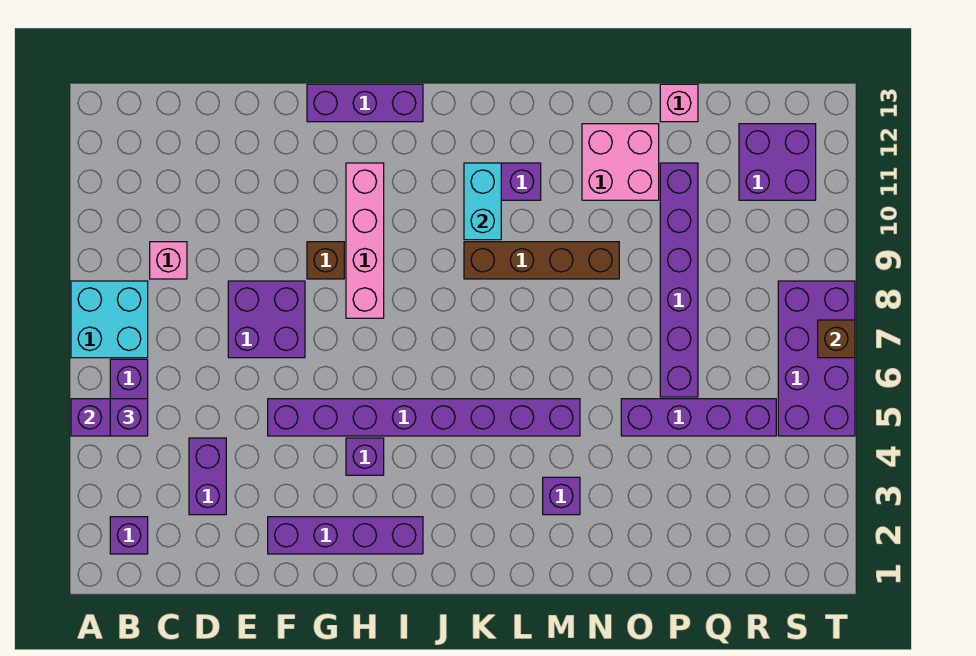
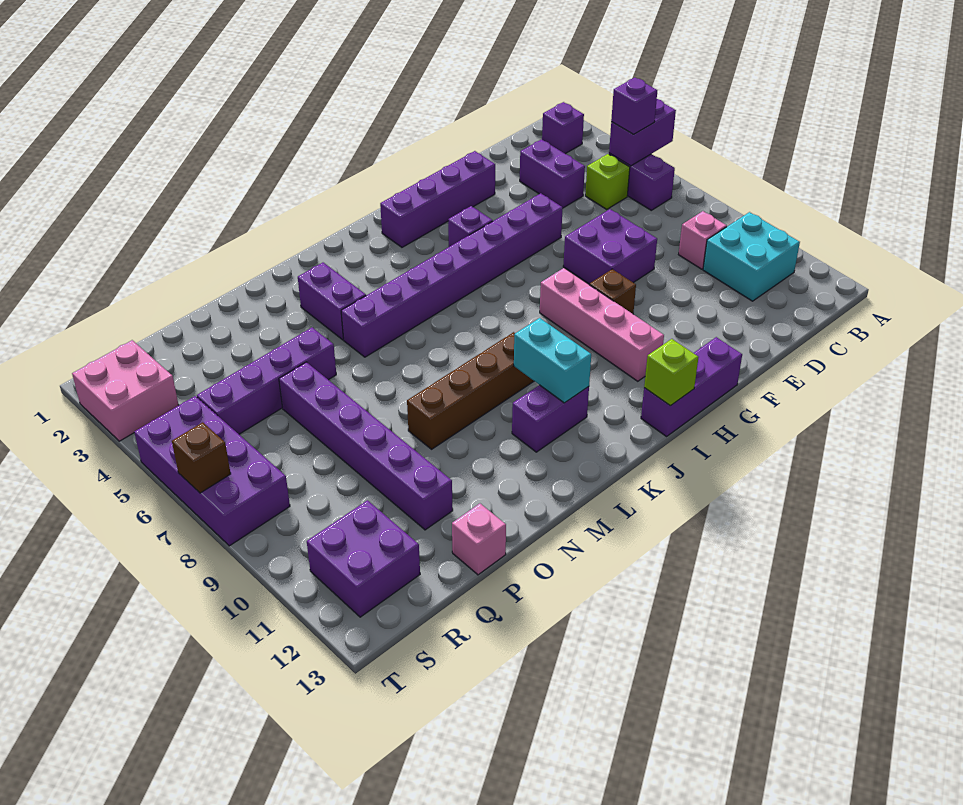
cyan brick A7:B8 level 1 -> cyan brick B10:C11 level 1
none -> lime brick C5 level 1
none -> lime brick I13 level 2
purple brick M3 level 1 -> purple brick M3:M4 level 1
pink brick N11:O12 level 1 -> pink brick S2:T3 level 1

